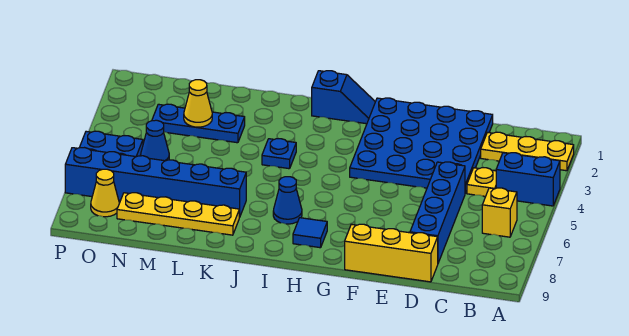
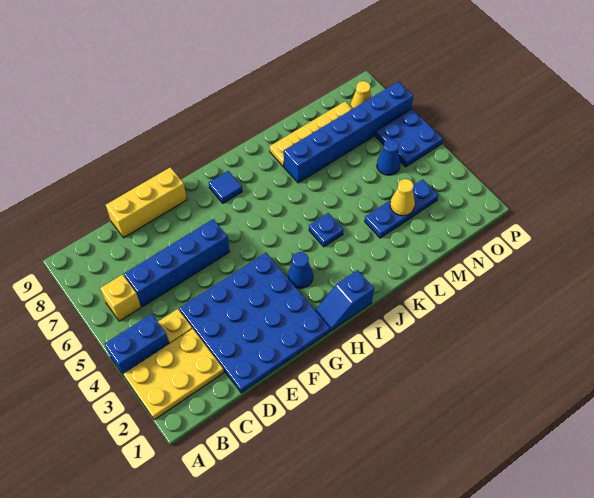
yellow plate A2:C2 level 1 -> yellow plate A2:C3 level 1
blue brick D5:D8 level 1 -> blue brick C6:F6 level 1
blue cone I7 level 1 -> blue cone H3 level 1

